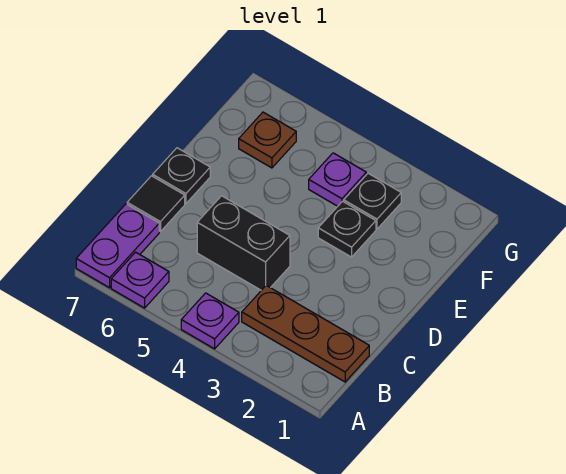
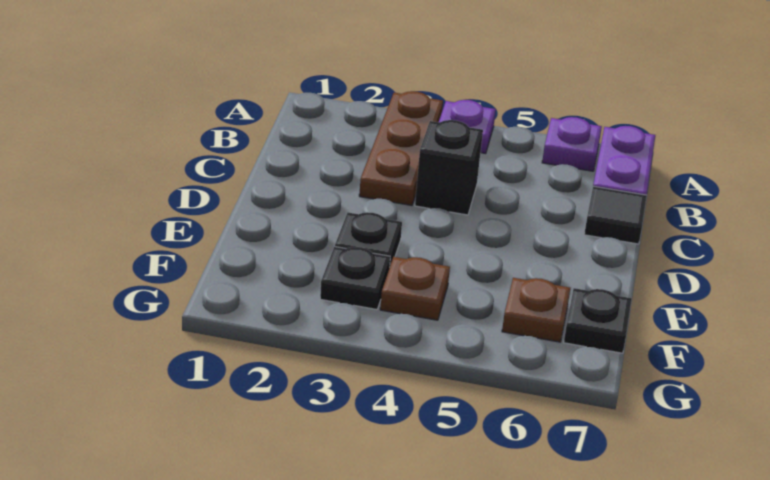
brown plate B1:B3 level 1 -> brown plate A3:C3 level 1
black brick C4:C5 level 1 -> black brick C4 level 1
black plate D7 level 1 -> black plate F7 level 1
purple plate F4 level 1 -> brown plate F4 level 1

